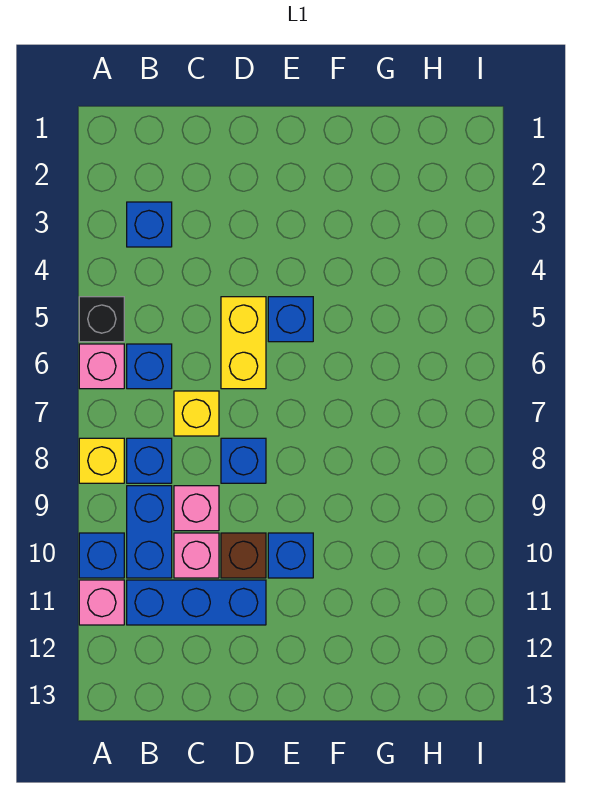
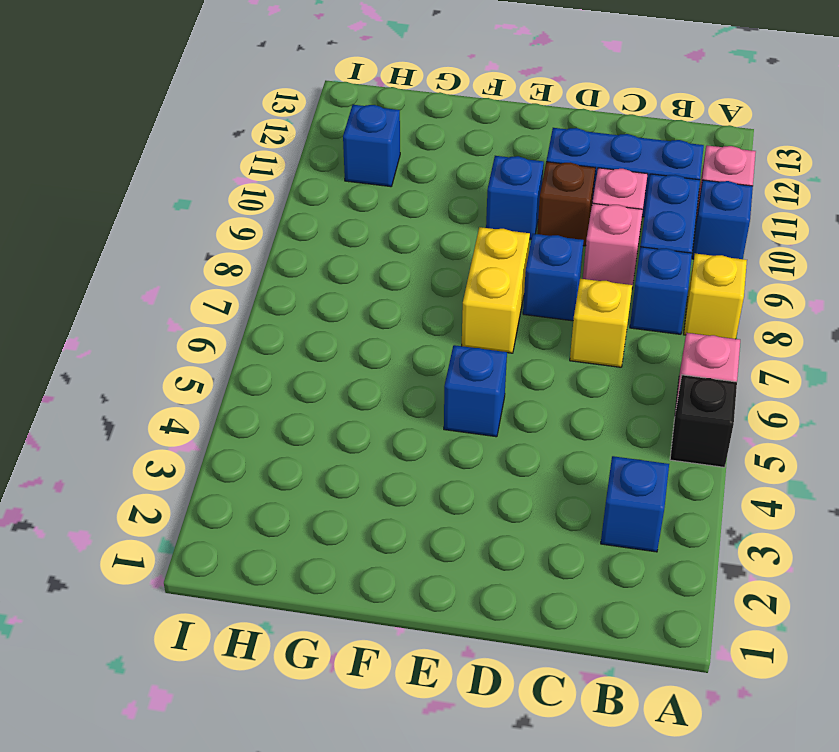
blue brick B6 level 1 -> blue brick H11 level 1
yellow brick D5:D6 level 1 -> yellow brick E7:E8 level 1

